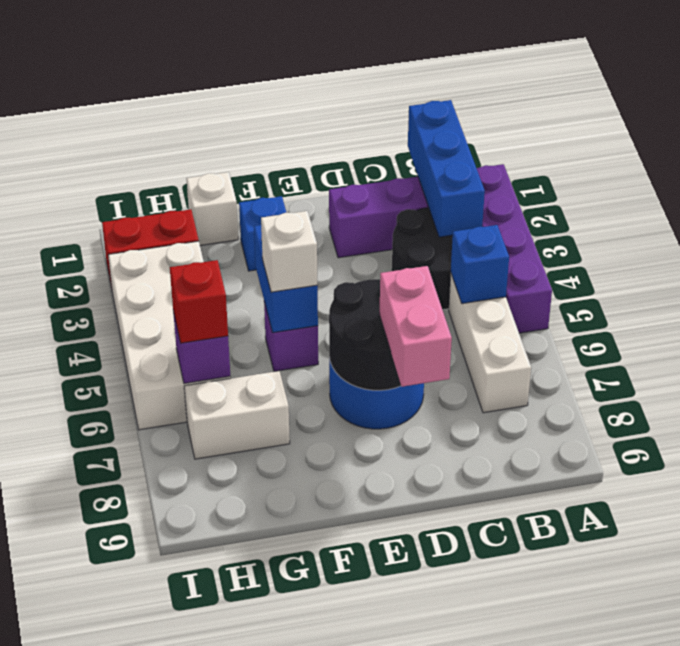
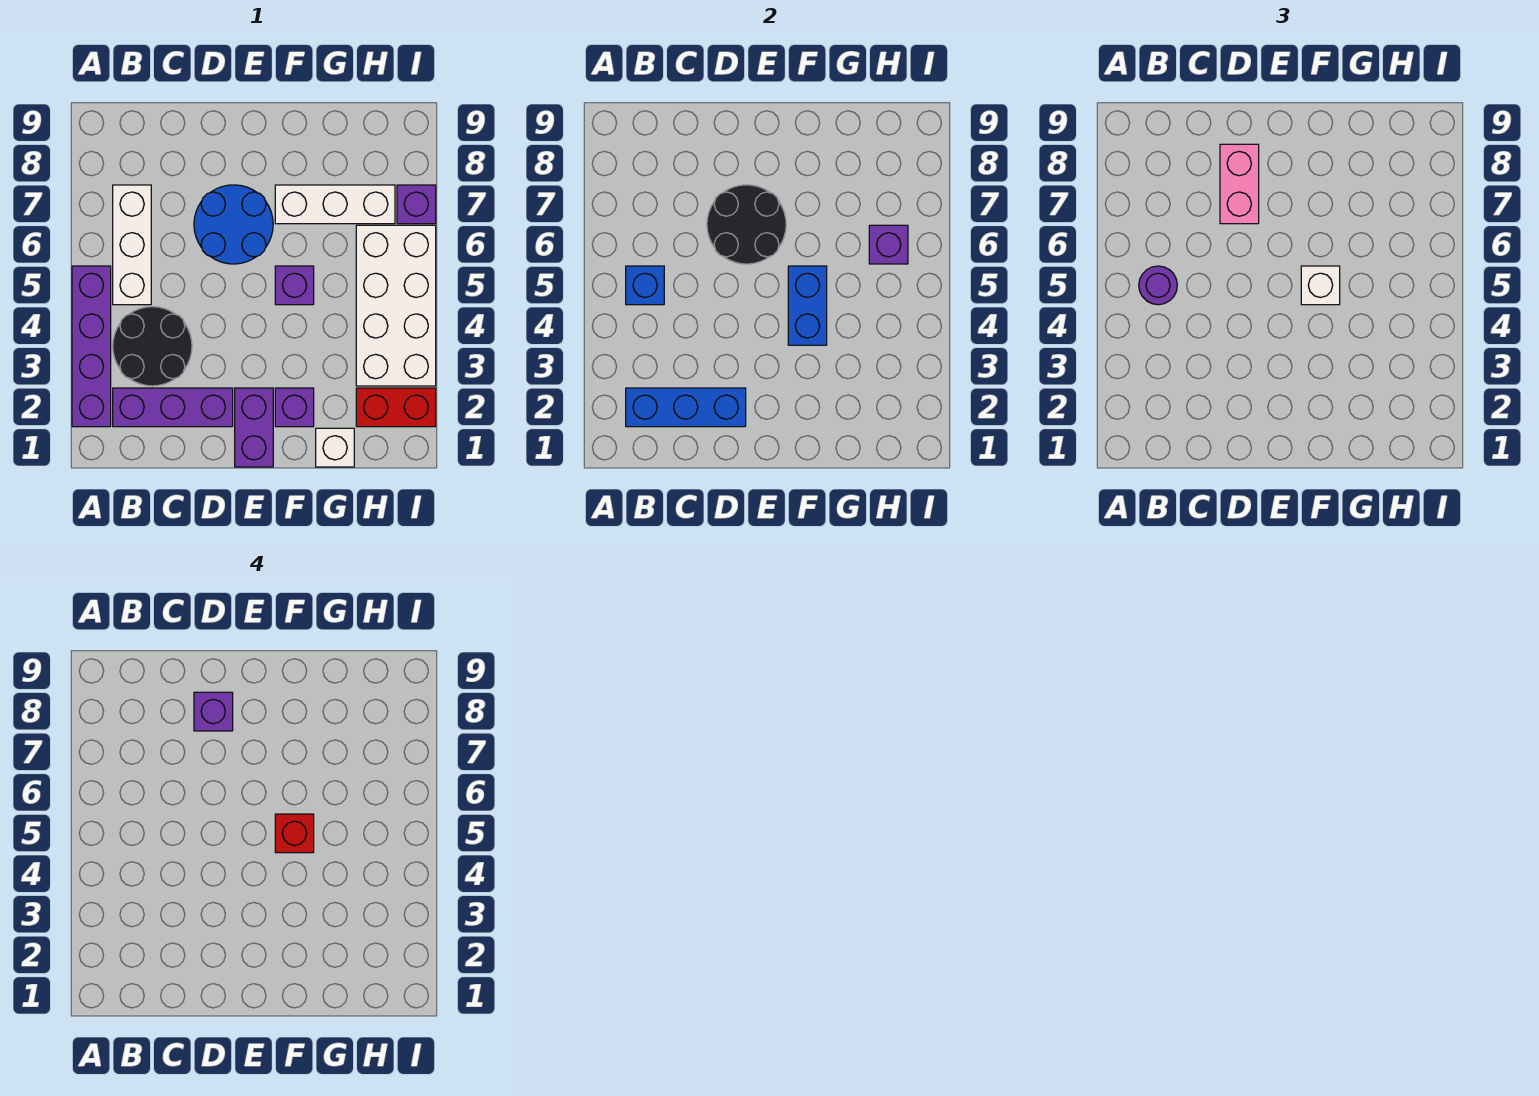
blue brick B1:B3 level 2 -> blue brick B2:D2 level 2
none -> purple round brick B5 level 3
none -> purple brick D8 level 4
none -> purple brick E1:E2 level 1
blue brick F2 level 1 -> purple brick F2 level 1
white brick G7:H7 level 1 -> white brick F7:H7 level 1
red brick H6 level 3 -> red brick F5 level 4
none -> purple brick I7 level 1

